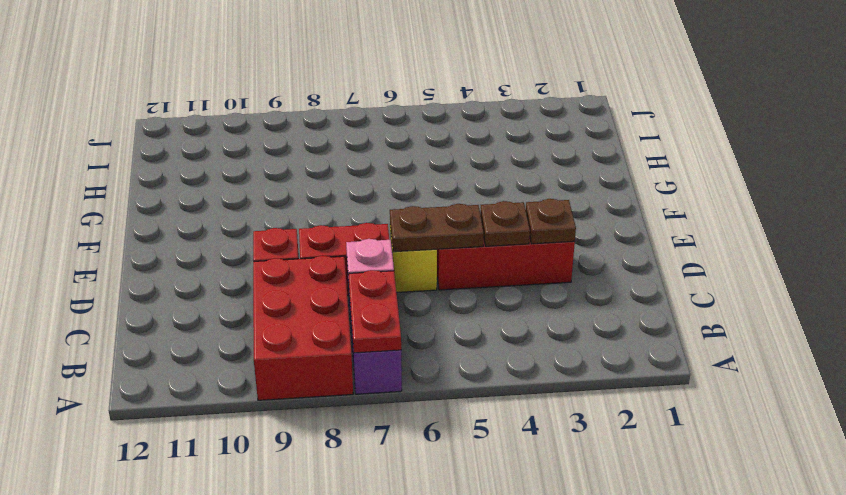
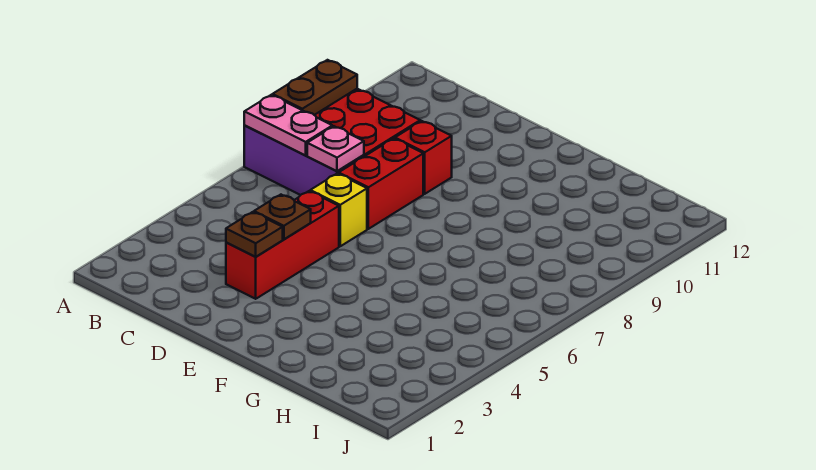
red plate A7:B7 level 2 -> pink plate A7:B7 level 2
brown plate D5:D6 level 2 -> brown plate A8:A9 level 2

